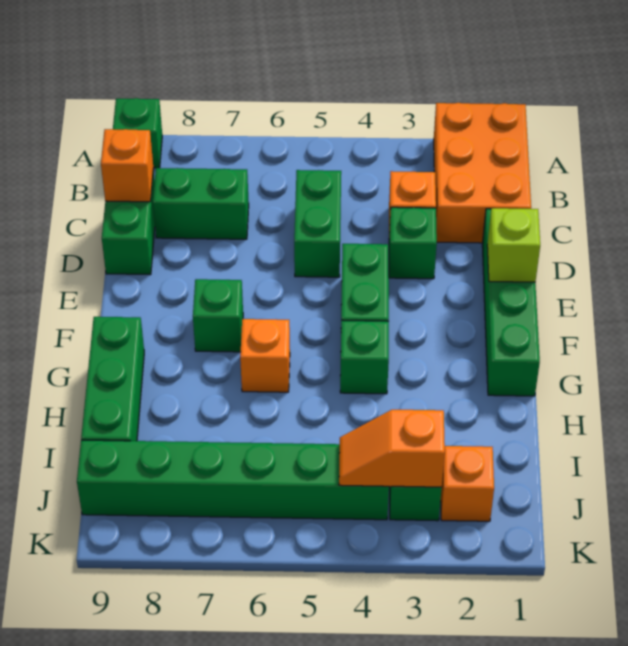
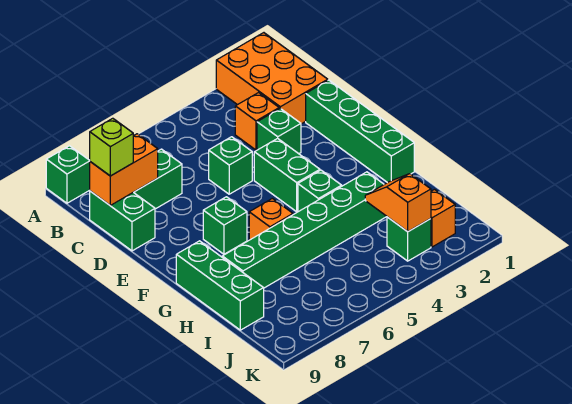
green brick C5:D5 level 1 -> green brick D5 level 1
orange brick C9 level 2 -> orange brick C8:C9 level 2
lime brick E1 level 2 -> lime brick C9 level 3
orange slope J3:J4 level 2 top 3 -> orange slope I3:J3 level 2 top J
green brick J4:J9 level 1 -> green brick H3:H8 level 1

